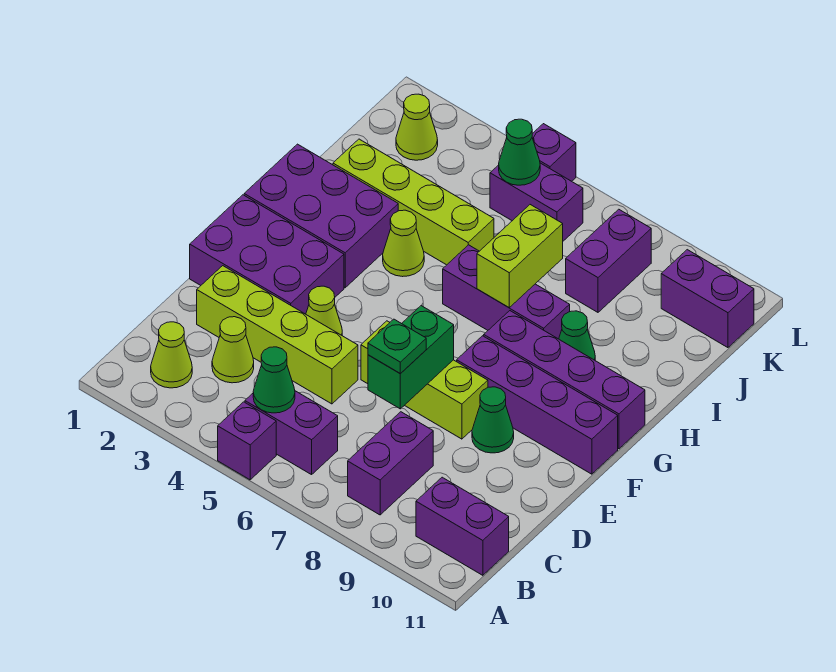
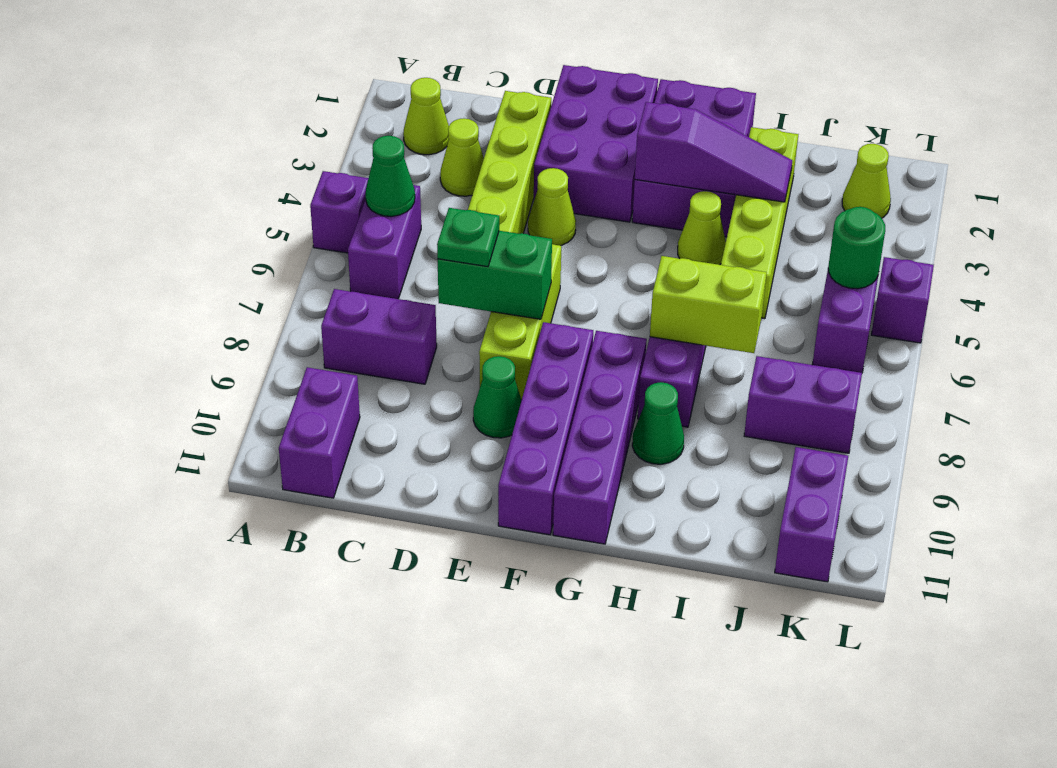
none -> purple slope G3:I3 level 2 top G
green cone K5 level 2 -> green round brick K5 level 2

